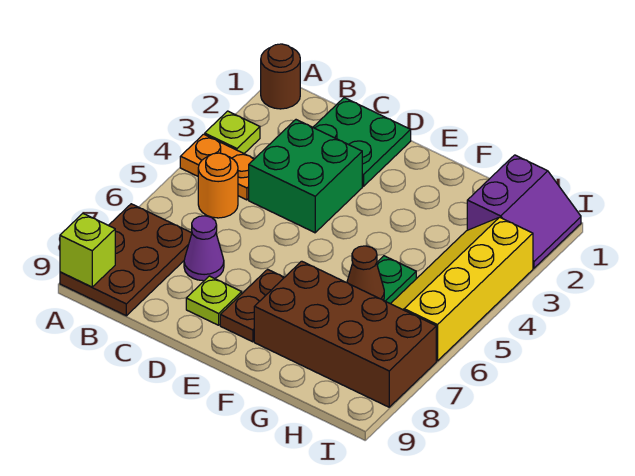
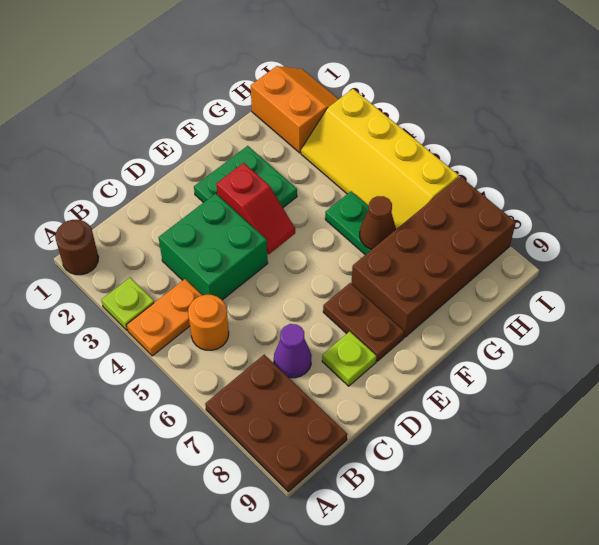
lime brick A9 level 2 -> none
green plate C1:D2 level 1 -> green plate E2:F3 level 1
none -> red slope E3:E4 level 2 top 3
purple slope H1:I2 level 1 top H -> orange slope H1:I2 level 1 top H

